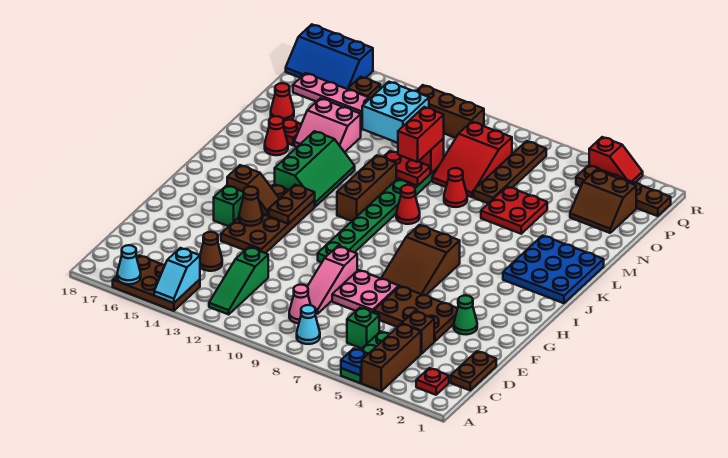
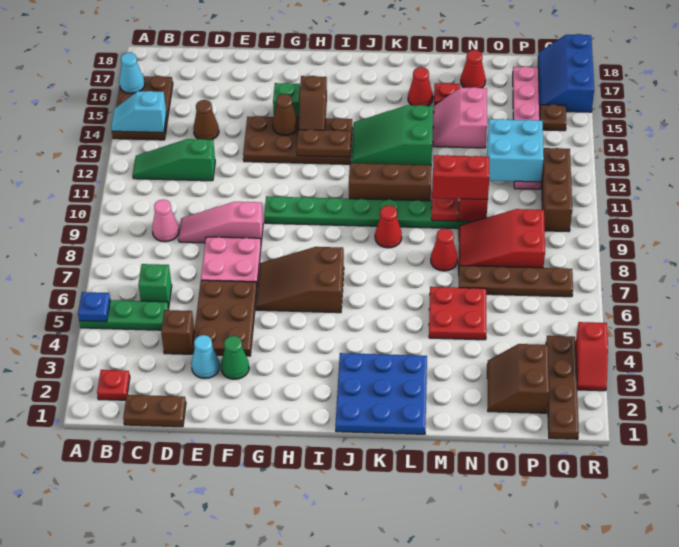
brown brick A4:C4 level 1 -> none
cyan cone B8 level 1 -> cyan cone E3 level 1
green slope J13:L14 level 1 top 14 -> green slope J13:L14 level 1 top L

